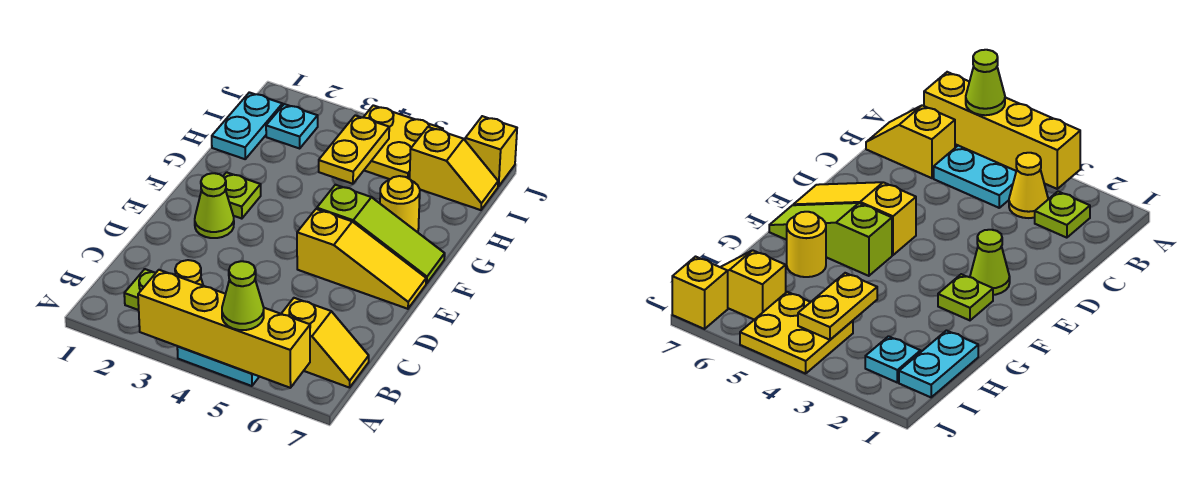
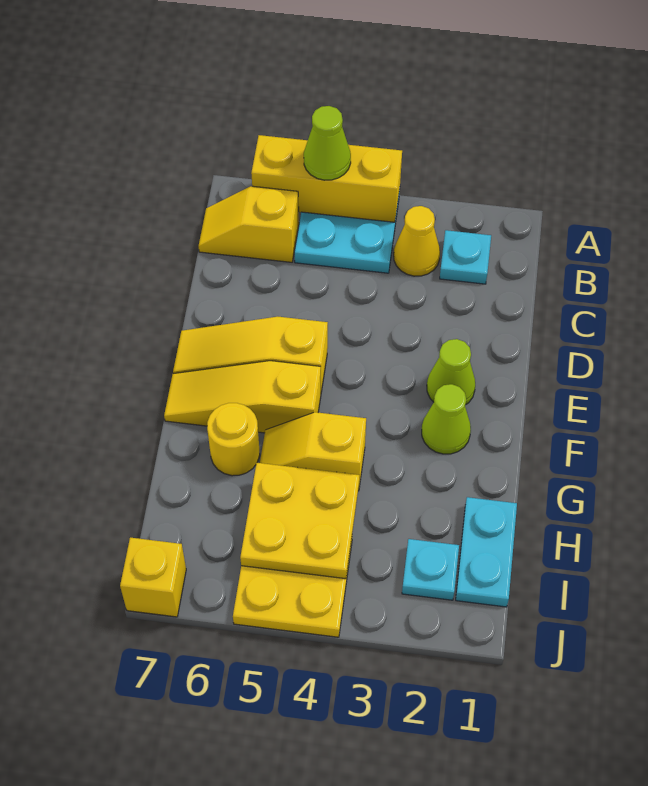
yellow brick A3:A6 level 2 -> yellow brick A4:A6 level 2
lime plate B2 level 1 -> cyan plate B2 level 1
lime plate F2 level 1 -> lime cone F2 level 1
lime slope F5:F7 level 1 top 5 -> yellow slope F5:F7 level 1 top 5
yellow plate H4:I4 level 2 -> yellow plate H4:I5 level 2
yellow slope I6:I7 level 1 top 6 -> yellow slope G4:G5 level 1 top 4

